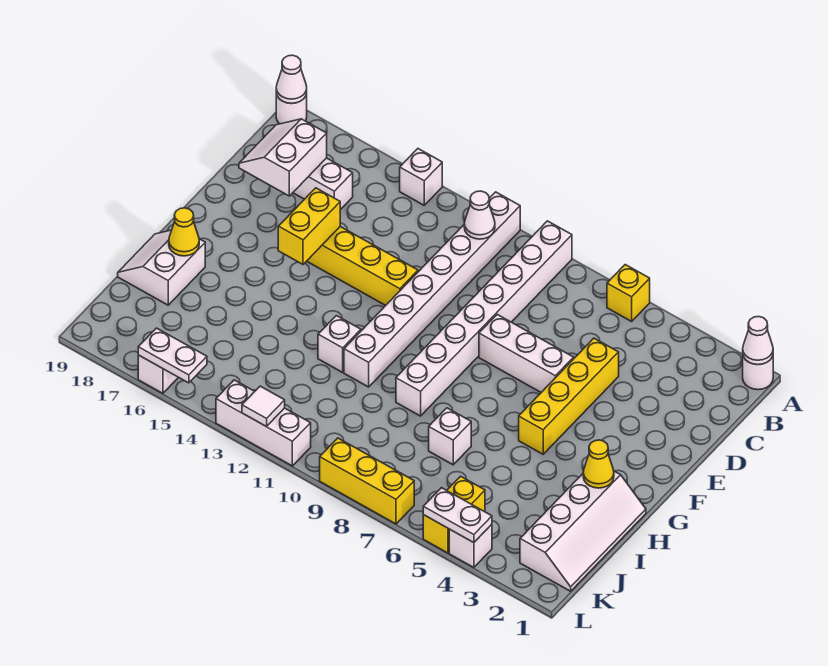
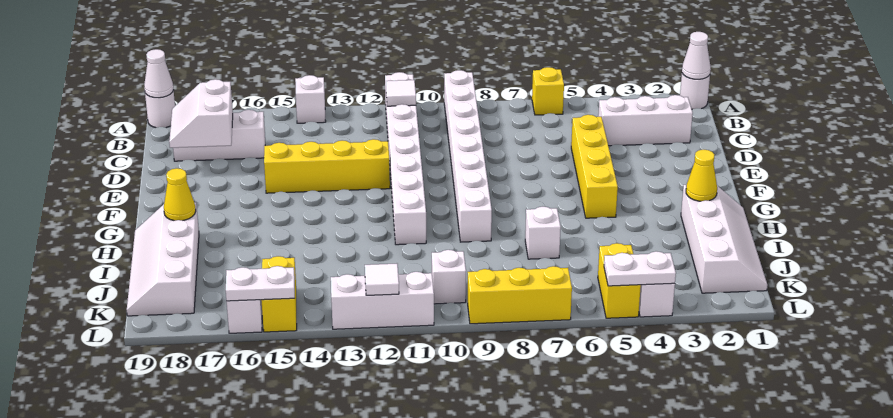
white cone B11 level 2 -> white tile B11 level 2
white brick E6:E8 level 1 -> white brick C2:C4 level 1
yellow brick E15:F15 level 2 -> yellow brick K15:L15 level 1
white brick H12 level 1 -> white brick K10 level 1
white slope H18:I19 level 1 top 18 -> white slope H18:K19 level 1 top 18

